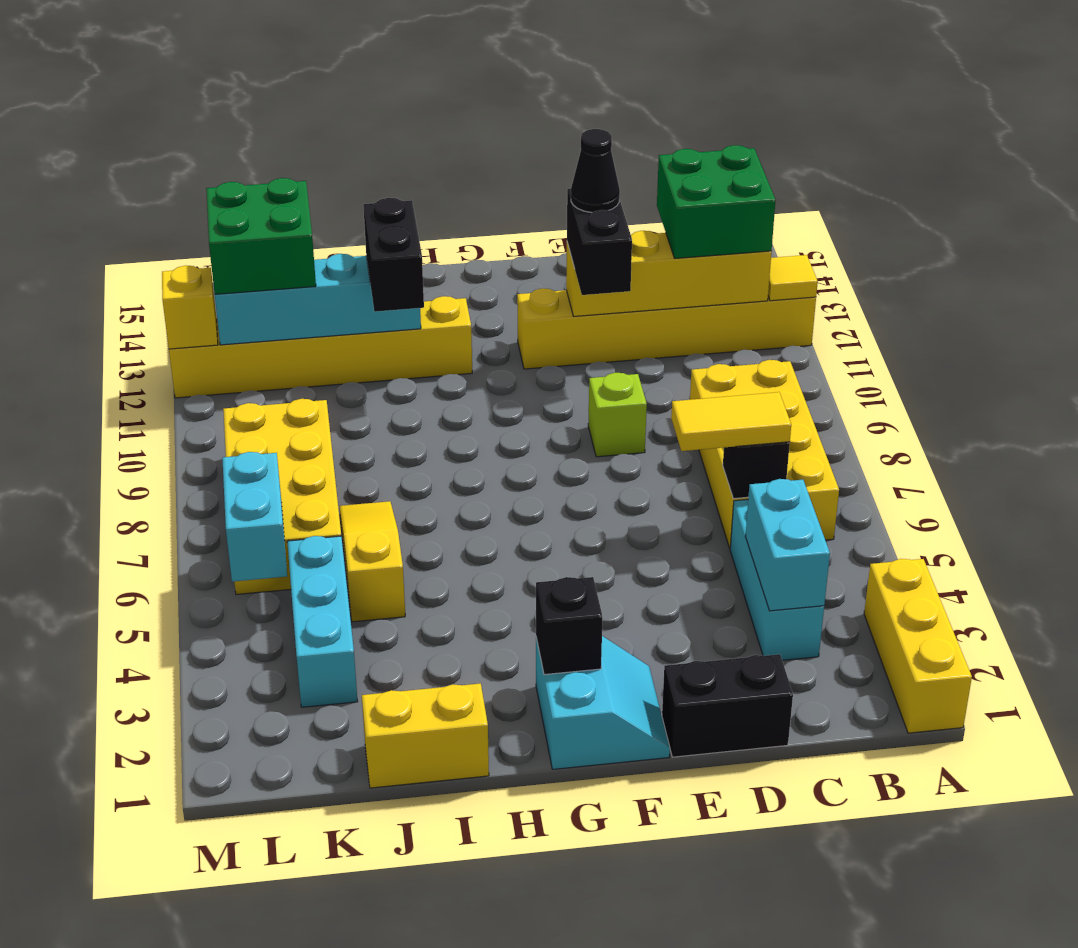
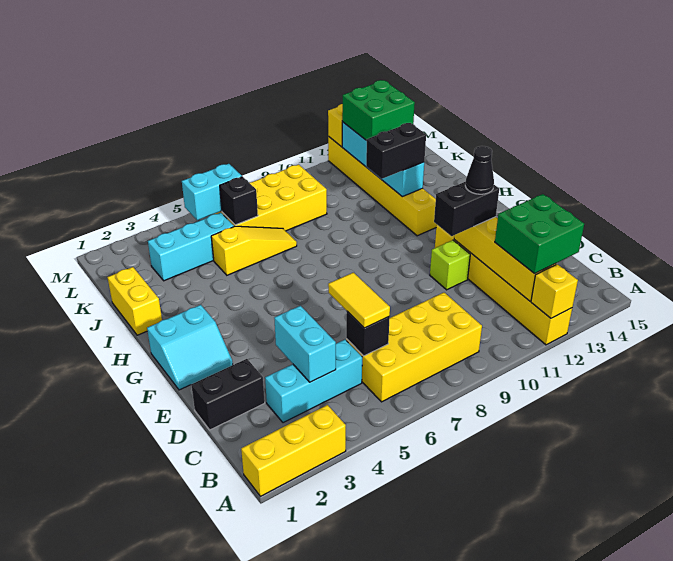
yellow tile A12 level 2 -> yellow brick A12 level 2
cyan brick C3:C4 level 2 -> cyan brick C4:D4 level 2
black brick D1:E1 level 1 -> black brick D1:D2 level 1
lime brick E9 level 1 -> lime brick E11 level 1
black brick G2 level 2 -> black brick K6 level 2

